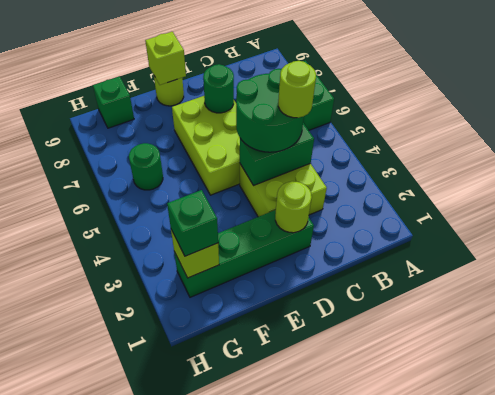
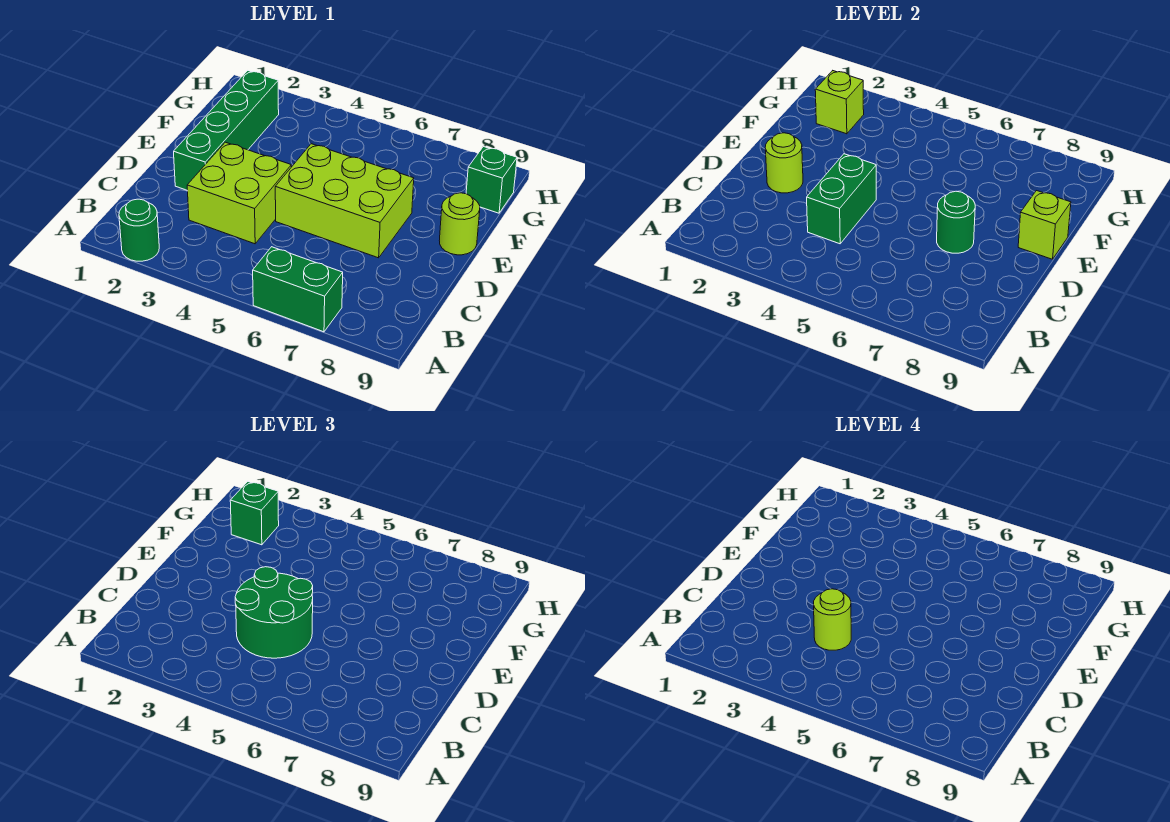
green round brick G6 level 1 -> green round brick A2 level 1

